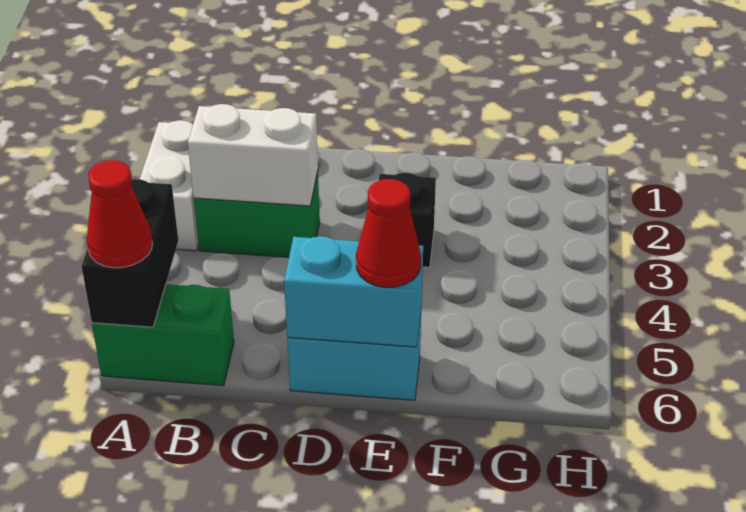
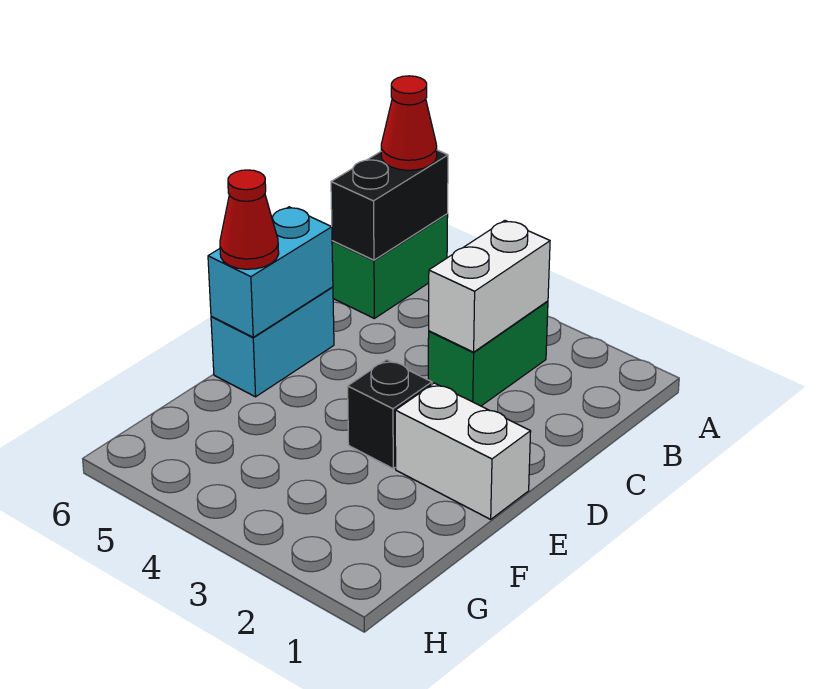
white brick A2:A3 level 1 -> white brick E1:E2 level 1
black brick A5:A6 level 2 -> black brick A6:B6 level 2

